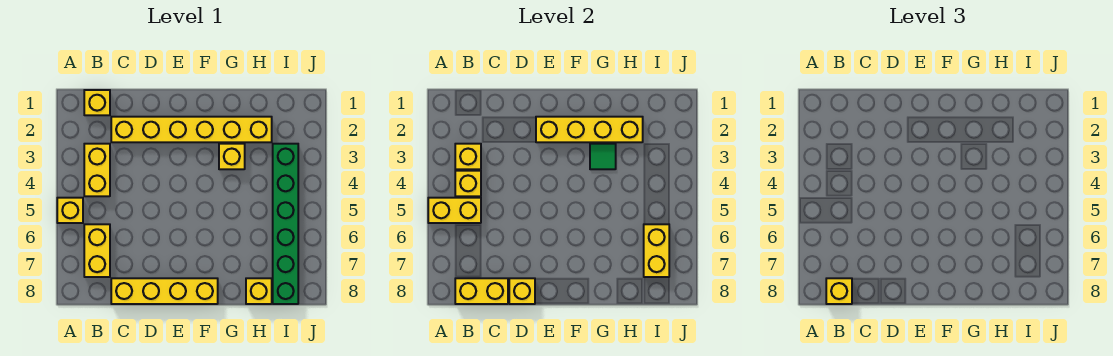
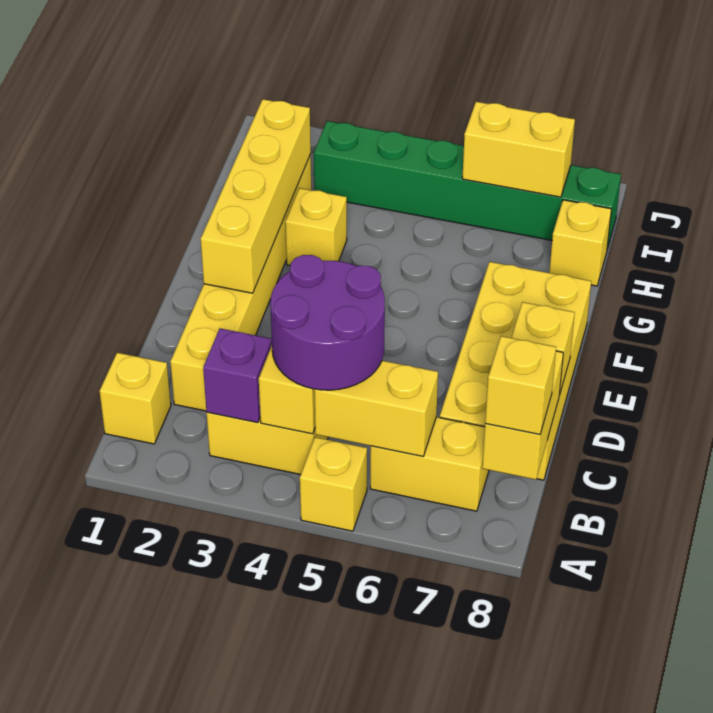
yellow brick A5:B5 level 2 -> yellow brick B5:B6 level 2
yellow brick B3 level 2 -> purple brick B3 level 2
none -> purple round brick B4:C5 level 3
yellow brick C8:F8 level 1 -> yellow brick C7:F8 level 1
green tile G3 level 2 -> none

